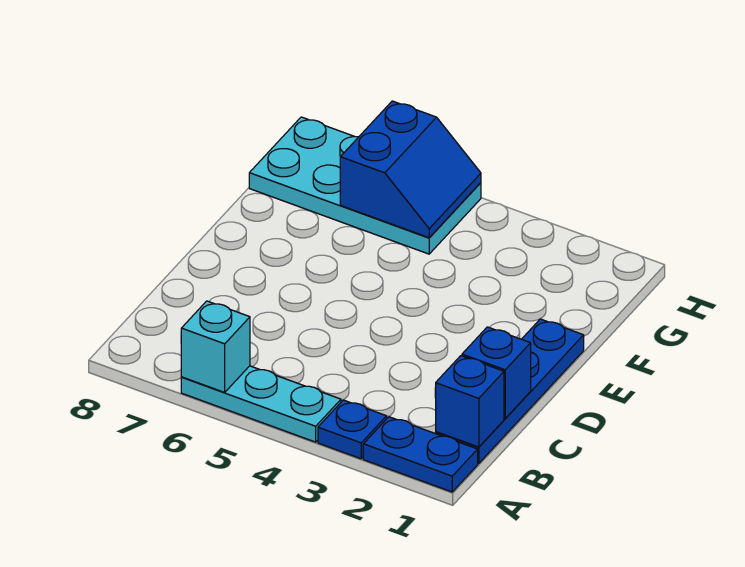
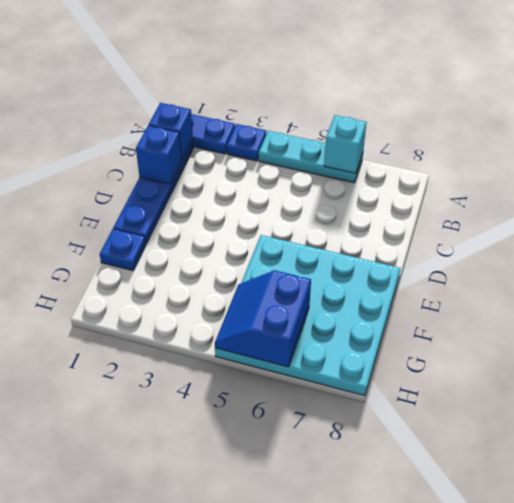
none -> blue plate F1 level 1
cyan plate G5:H8 level 1 -> cyan plate E5:H8 level 1

